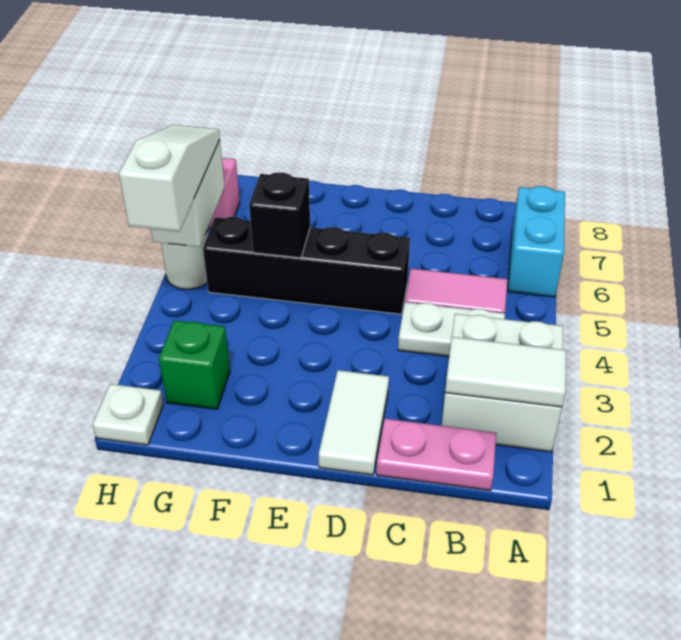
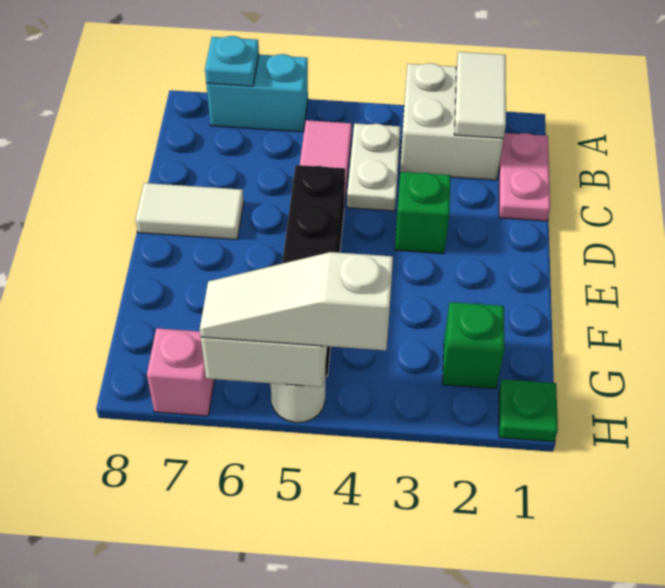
none -> cyan plate A7 level 2
white tile D1:D2 level 1 -> white tile D7:D8 level 1
none -> green brick D3 level 1
black brick F5 level 2 -> none
white plate H1 level 1 -> green plate H1 level 1

